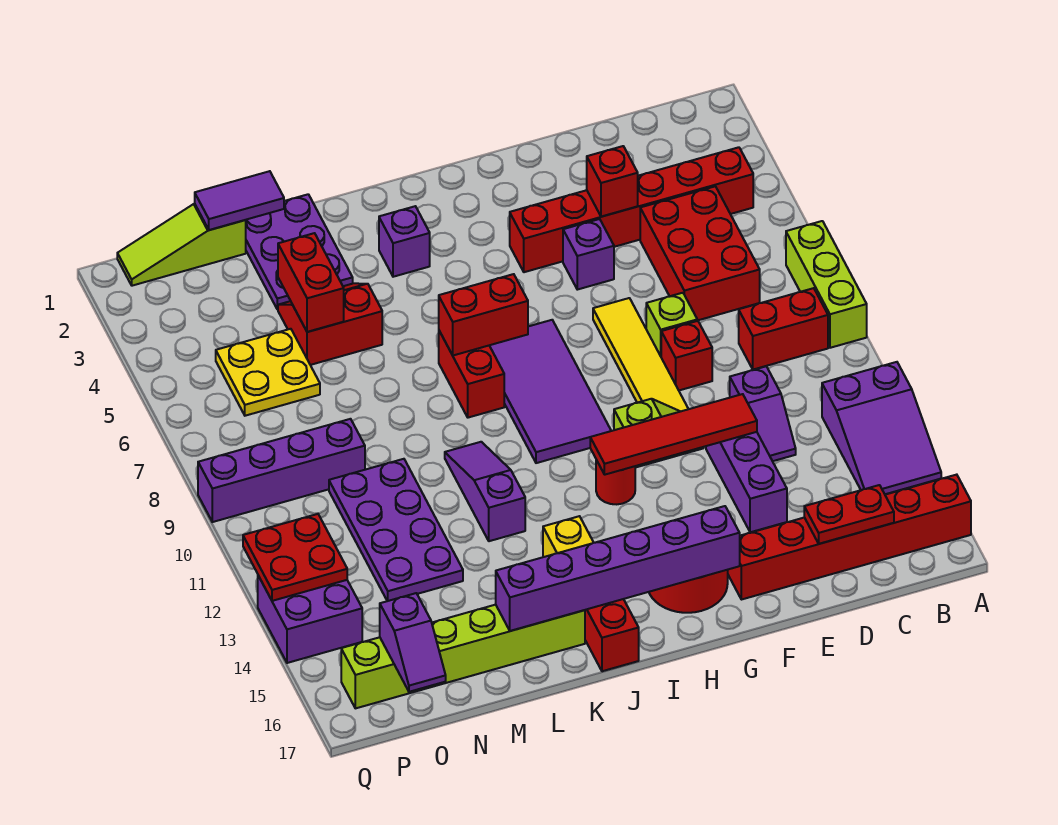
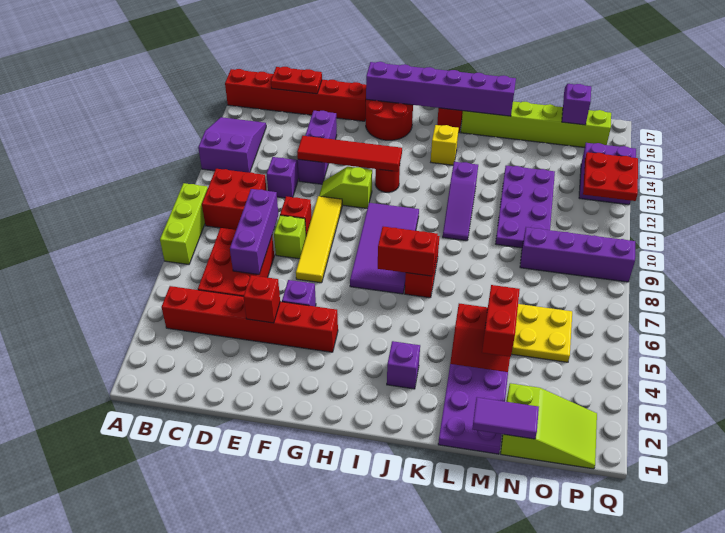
red brick B9:C9 level 1 -> red brick B9:C10 level 1
none -> purple brick D6:D8 level 2
lime slope N1:P1 level 1 top N -> lime slope N1:P2 level 1 top N

